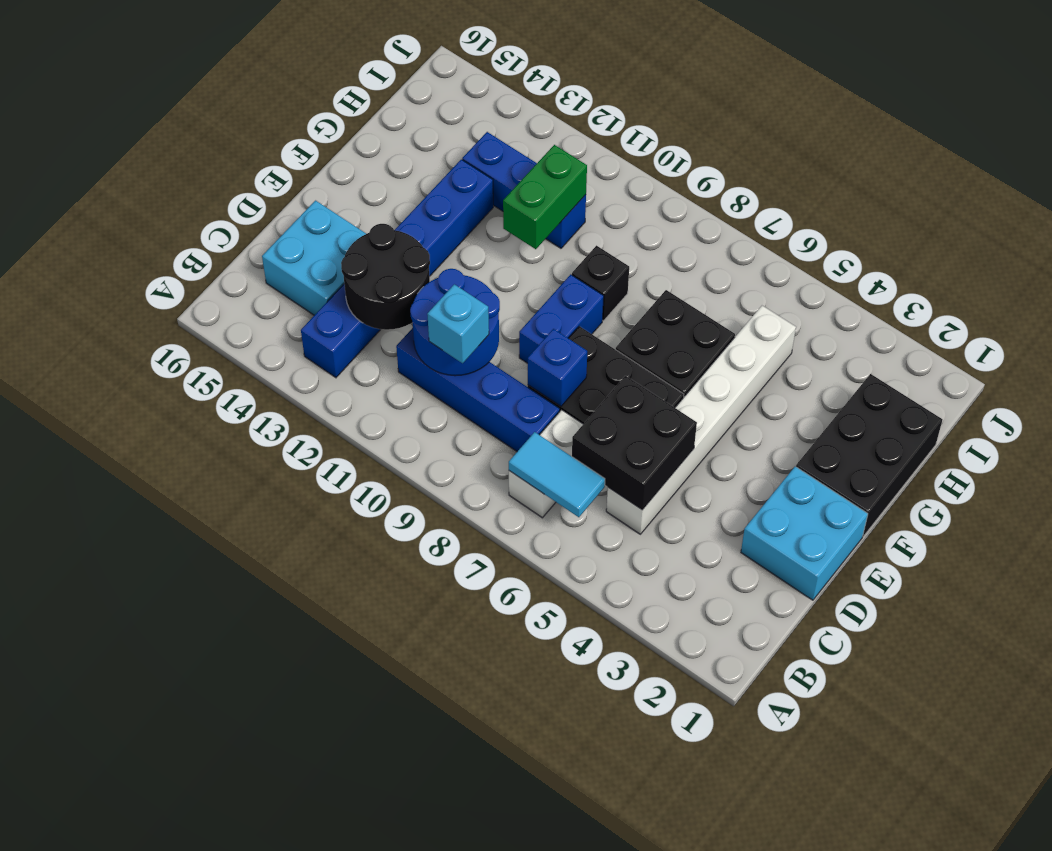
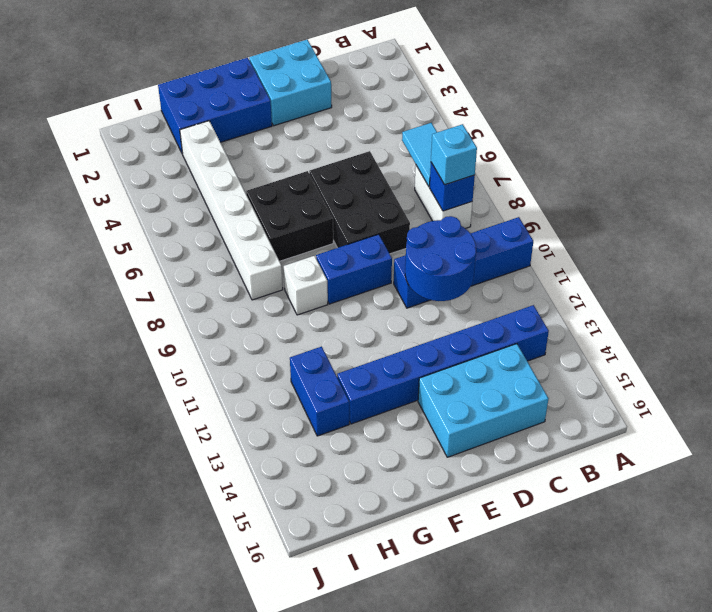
white brick B7:C7 level 1 -> white brick B7:B8 level 1
white brick C5:H5 level 1 -> white brick H3:H8 level 1
black brick C5:D6 level 2 -> none
blue brick C8:C11 level 1 -> blue brick A10:D10 level 1
cyan brick C10 level 3 -> cyan brick B8 level 3
black round brick C12:D13 level 2 -> none
cyan brick C14:D15 level 1 -> cyan brick C14:E15 level 1
blue brick D8 level 2 -> blue brick B8 level 2
black brick F1:H2 level 1 -> blue brick F1:H2 level 1
black brick G9 level 1 -> white brick G9 level 1
green brick G11:H11 level 2 -> none
blue brick H11:H13 level 1 -> blue brick H12:H13 level 1

